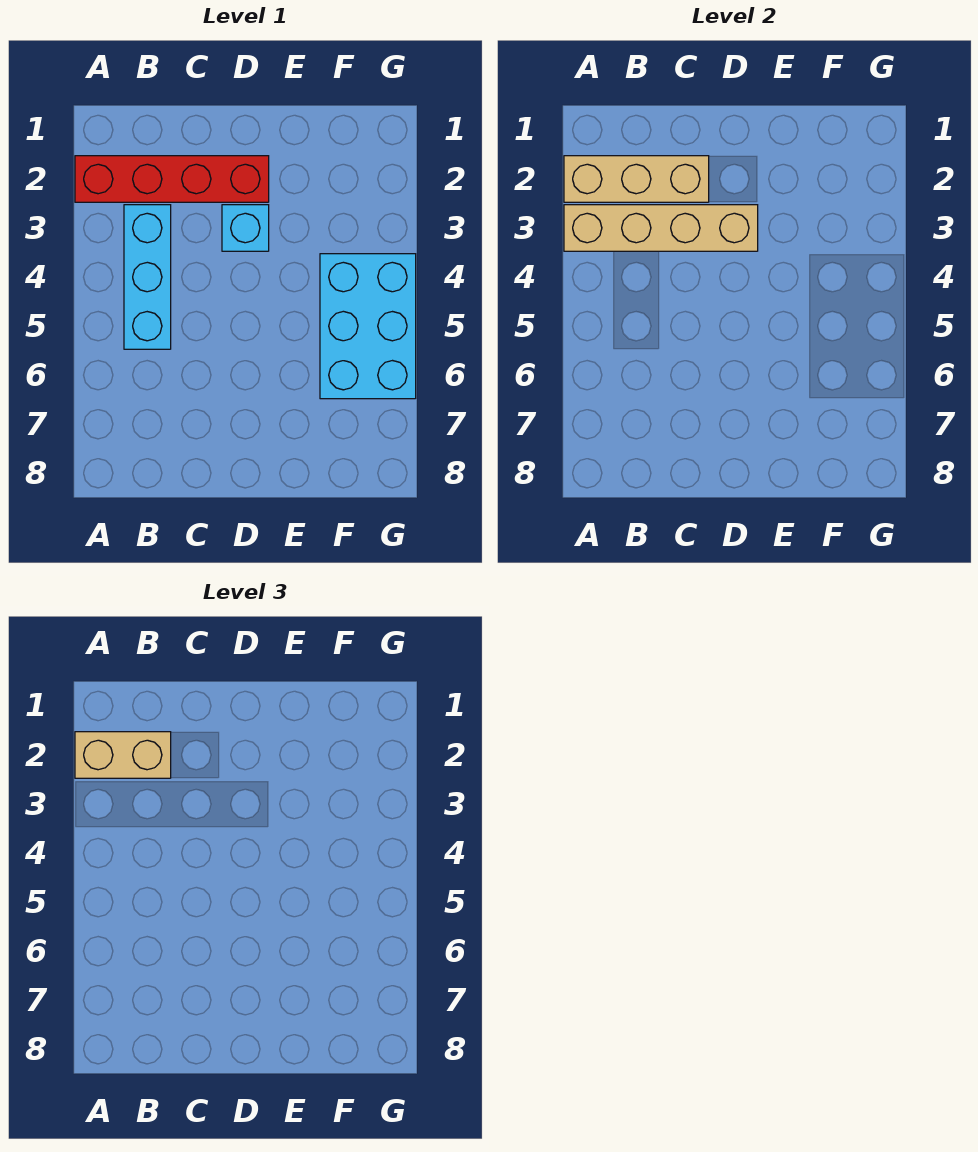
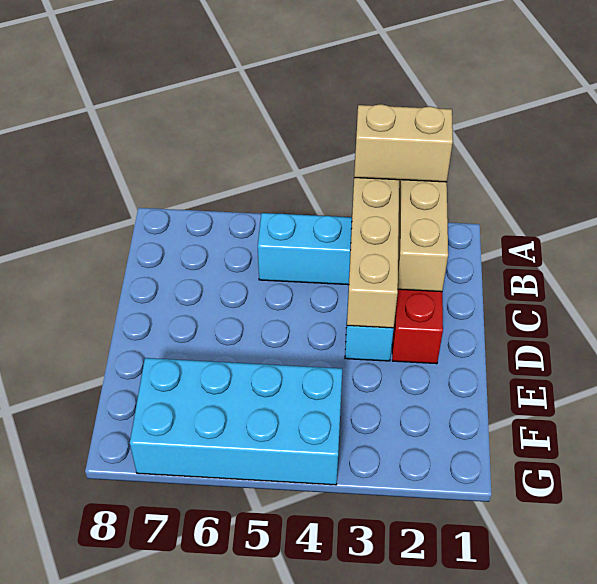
tan brick A2:B2 level 3 -> tan brick A2:A3 level 3
cyan brick F4:G6 level 1 -> cyan brick F4:G7 level 1

